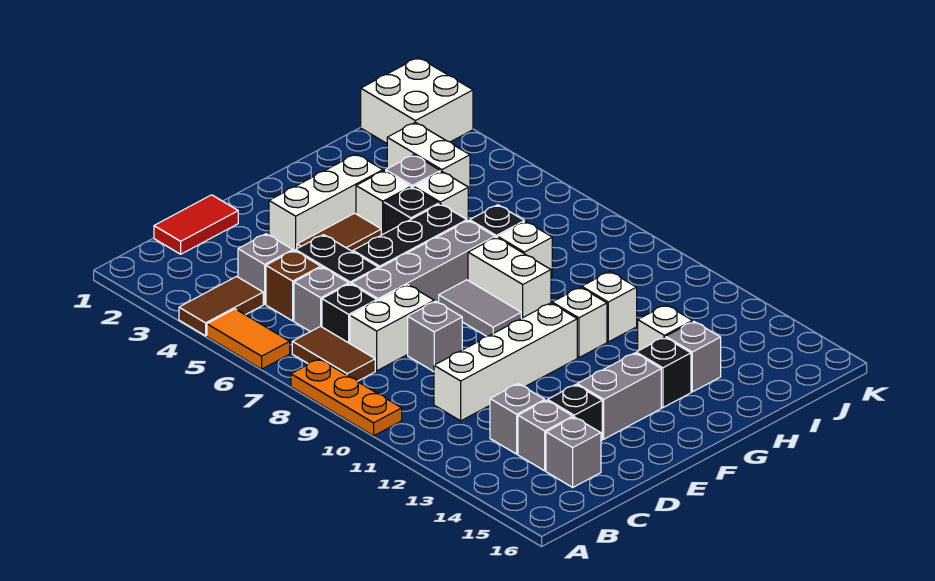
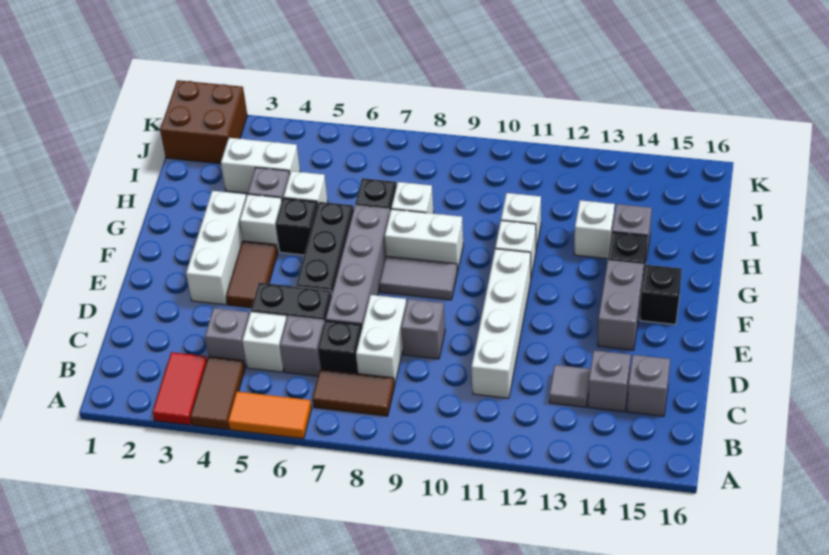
orange plate A8:A10 level 1 -> none
red tile C1:D1 level 1 -> red tile A3:B3 level 1
brown brick C5 level 1 -> white brick C5 level 1
grey brick C13 level 1 -> grey tile C13 level 1
black brick D14 level 1 -> black brick F15 level 1
white brick J1:K2 level 1 -> brown brick J1:K2 level 1

